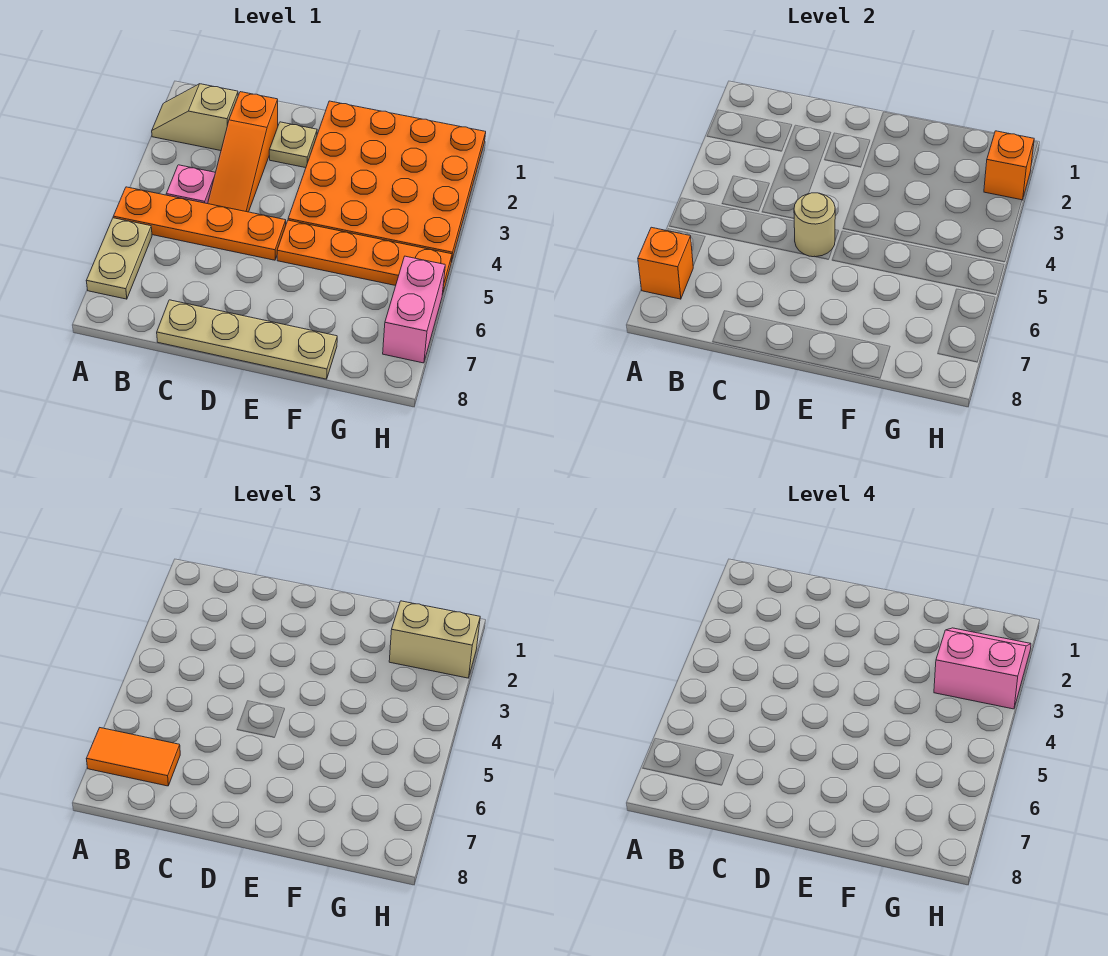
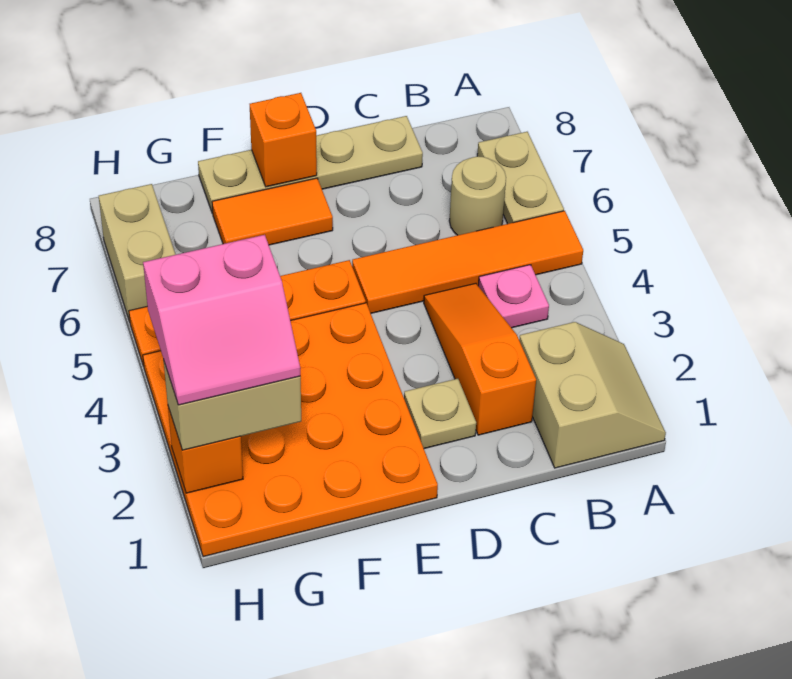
tan slope A2:B2 level 1 top B -> tan slope A1:B2 level 1 top B
orange plate A5:D5 level 1 -> orange tile A5:D5 level 1
orange brick A7 level 2 -> orange brick E8 level 2
orange tile A7:B7 level 3 -> orange tile E7:F7 level 1
tan round brick D5 level 2 -> tan round brick B6 level 1
pink brick H6:H7 level 1 -> tan brick H6:H7 level 1

